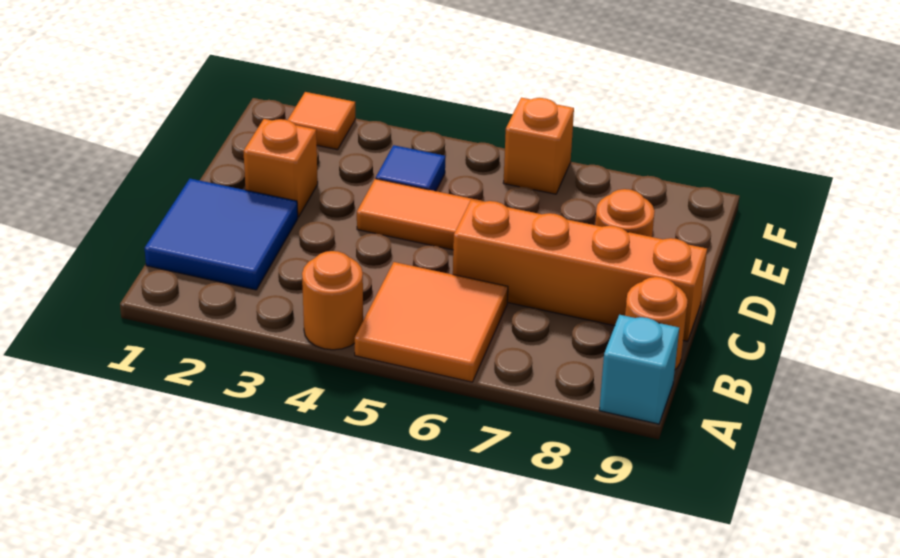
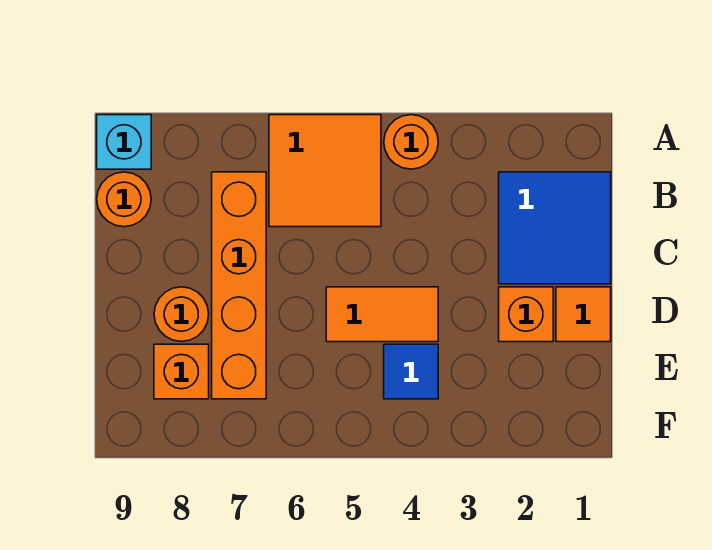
orange brick C6:C9 level 1 -> orange brick B7:E7 level 1
orange tile F2 level 1 -> orange tile D1 level 1
orange brick F6 level 1 -> orange brick E8 level 1

